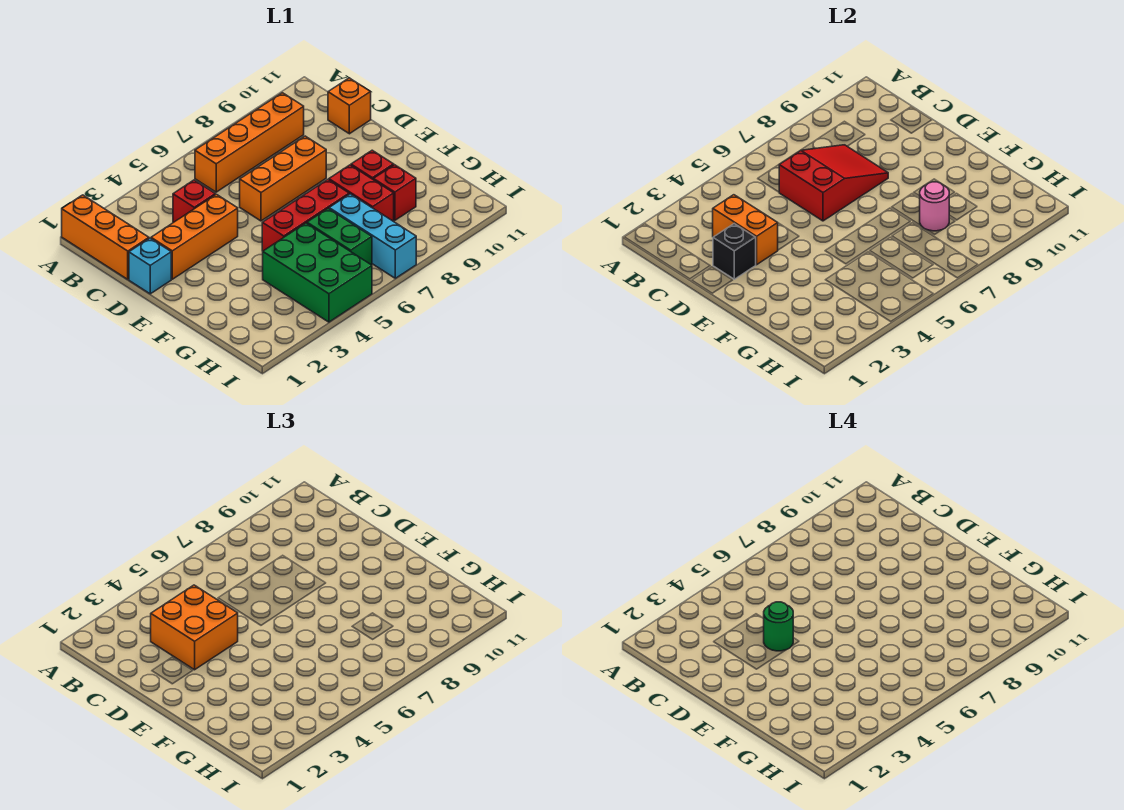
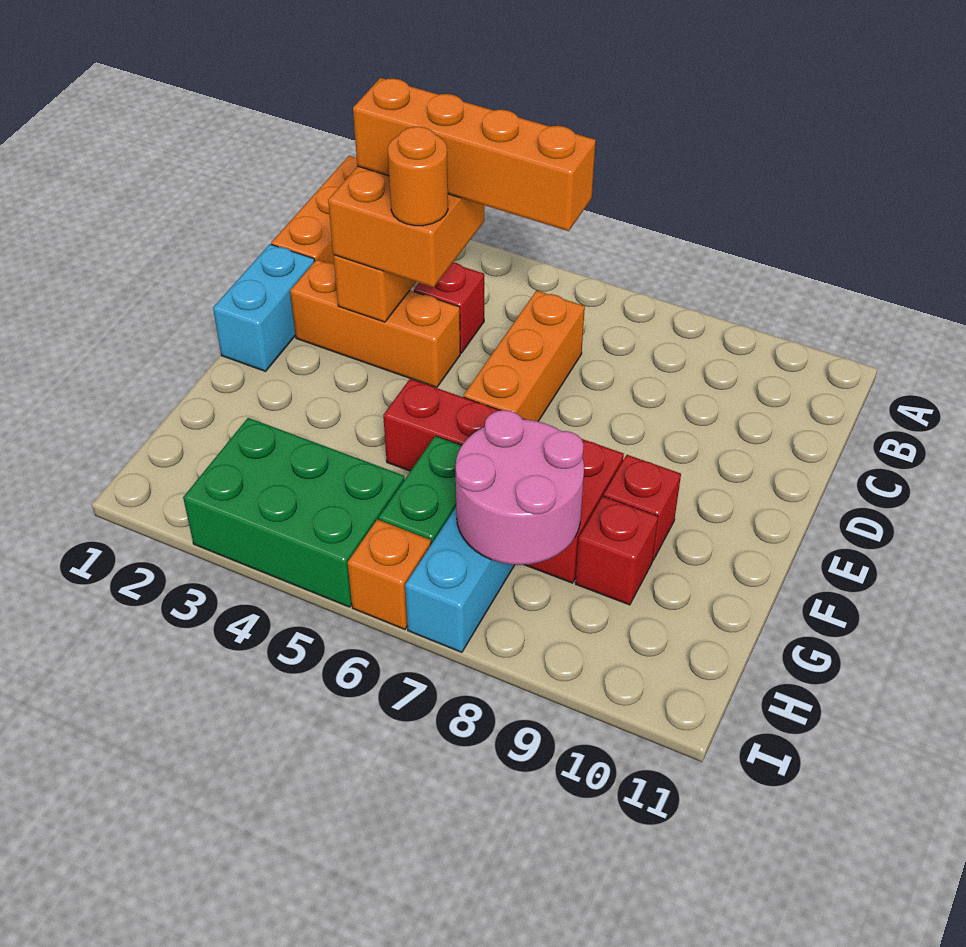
orange brick B6:B9 level 1 -> orange brick C3:C6 level 4
red slope C6:D8 level 2 top 6 -> none
orange brick C11 level 1 -> orange brick I6 level 1
cyan brick D1 level 1 -> cyan brick D1:E1 level 1
black brick D2 level 2 -> none
green round brick D4 level 4 -> orange round brick D4 level 4
orange brick D6:D8 level 1 -> orange brick C6:E6 level 1
green brick G4:I5 level 1 -> green brick H3:I5 level 1
pink round brick G8 level 2 -> pink round brick G7:H8 level 2

